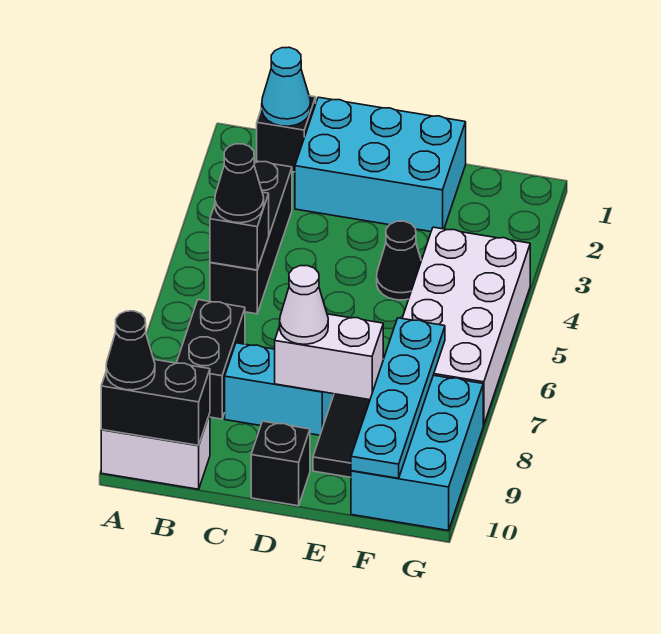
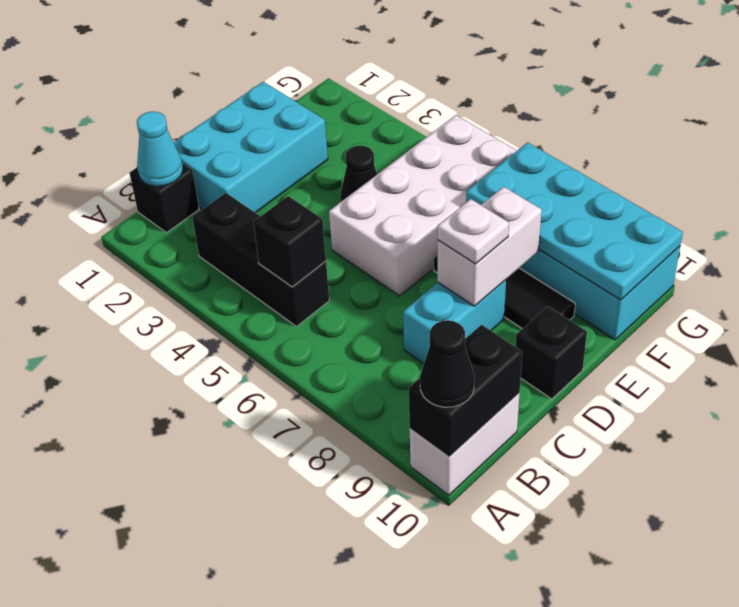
black cone B5 level 3 -> none
black brick B7:B8 level 1 -> none
white cone D8 level 3 -> white plate D8 level 3
white brick F4:G7 level 1 -> white brick D5:G6 level 1
cyan plate F7:F10 level 2 -> cyan plate F7:G10 level 2

